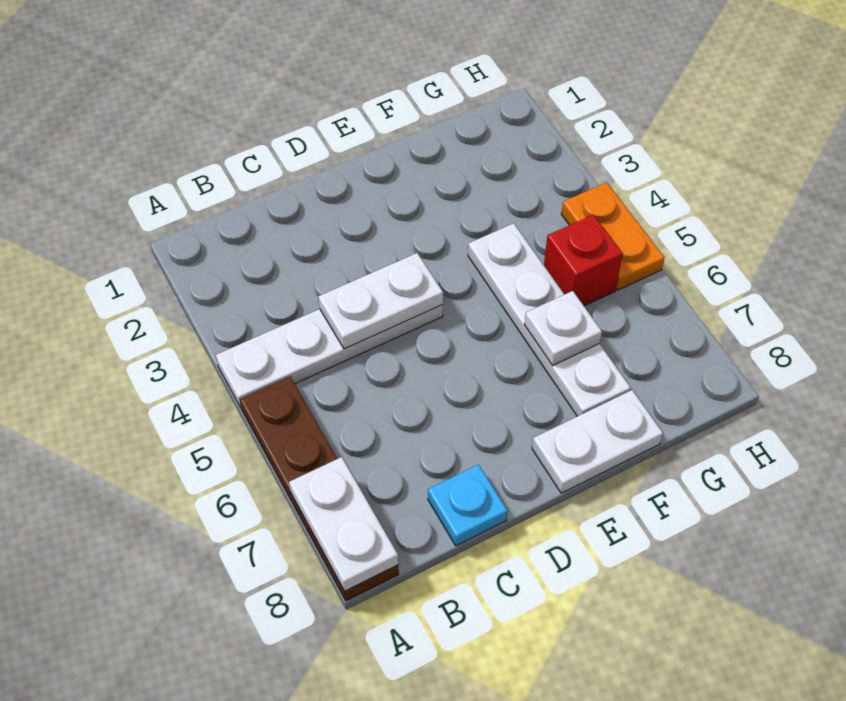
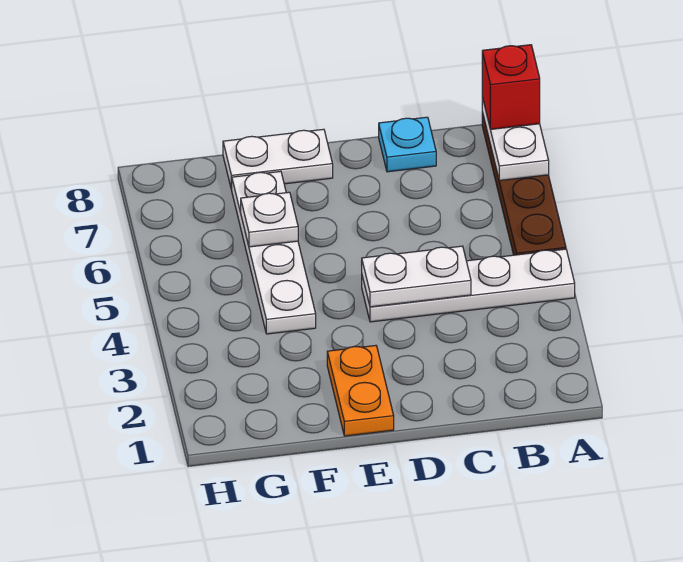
red brick G5 level 1 -> red brick A8 level 3
orange plate H4:H5 level 1 -> orange plate E1:E2 level 1

